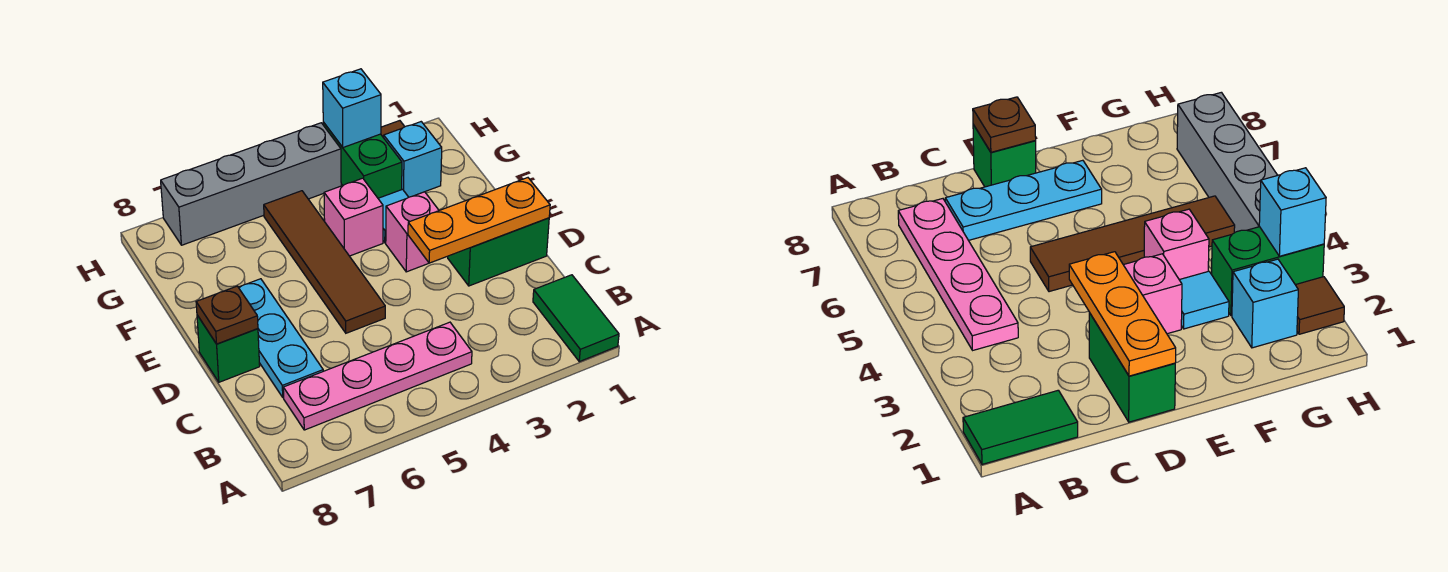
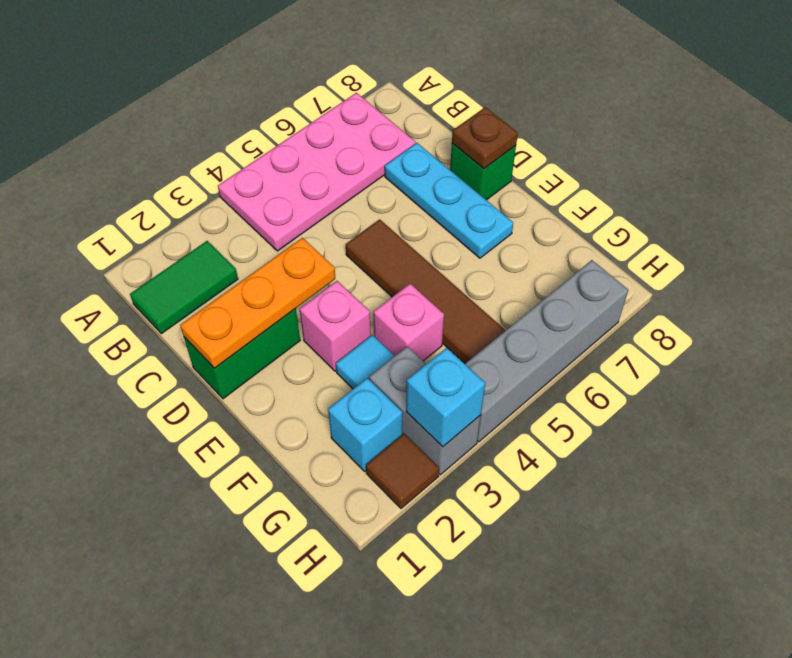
green tile A1:B1 level 1 -> green tile B1:B2 level 1
pink plate B4:B7 level 1 -> pink plate A4:B7 level 1
green brick G3:H3 level 1 -> grey brick G3:H3 level 1

